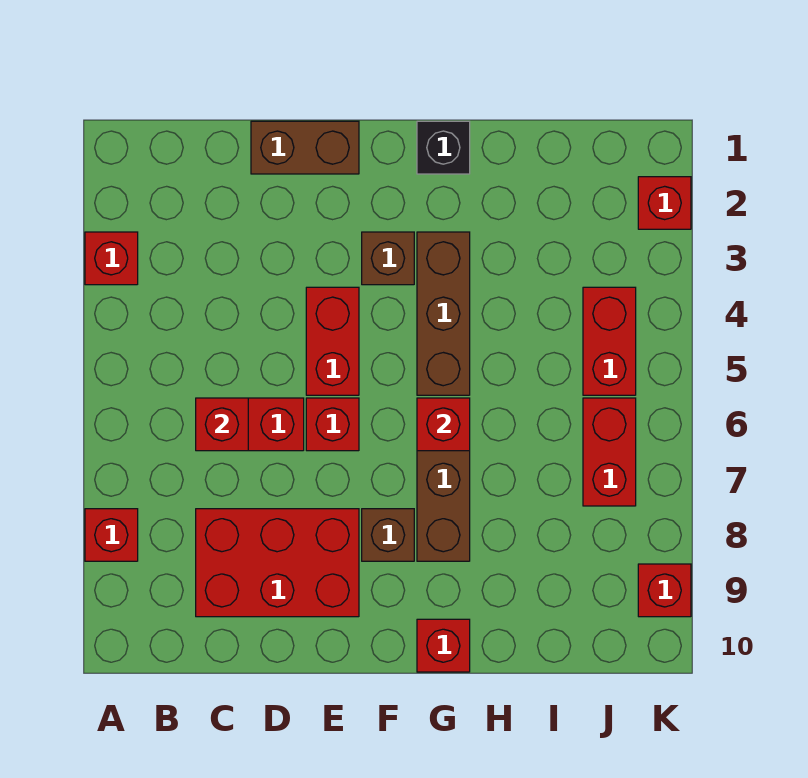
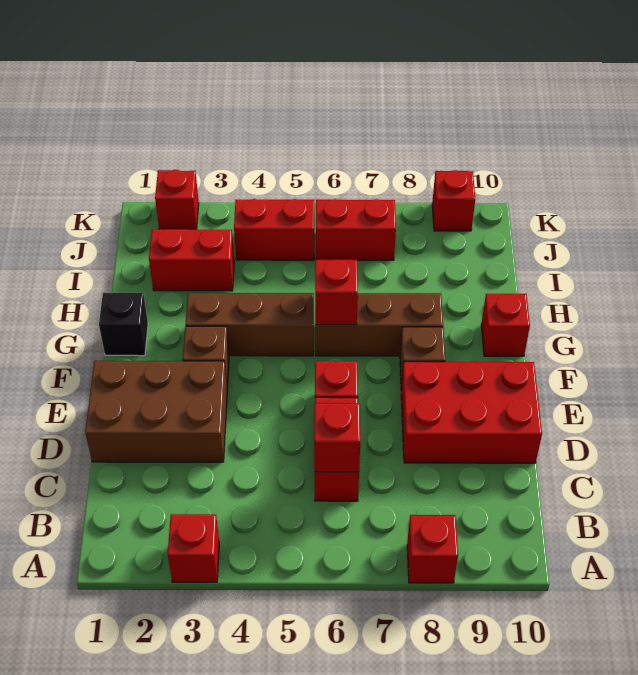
red brick C8:E9 level 1 -> red brick D8:E10 level 1
brown brick D1:E1 level 1 -> brown brick D1:E3 level 1
red brick E4:E5 level 1 -> red brick I2:I3 level 1

